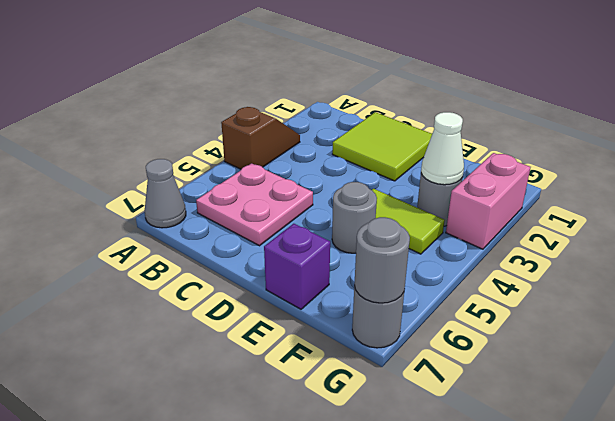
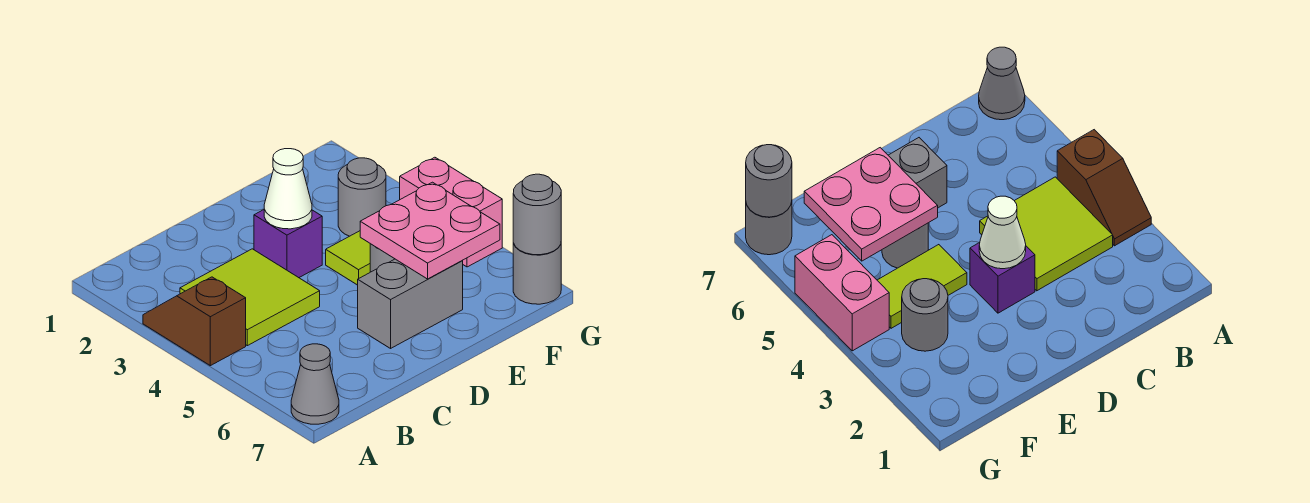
pink plate B5:C6 level 1 -> pink plate E5:F6 level 2
lime tile C1:D2 level 1 -> lime tile B3:C4 level 1
none -> grey brick D6:E6 level 1
purple brick E7 level 1 -> purple brick D3 level 1
white cone F3 level 2 -> white cone D3 level 2
pink brick G2:G3 level 1 -> pink brick G4:G5 level 1

